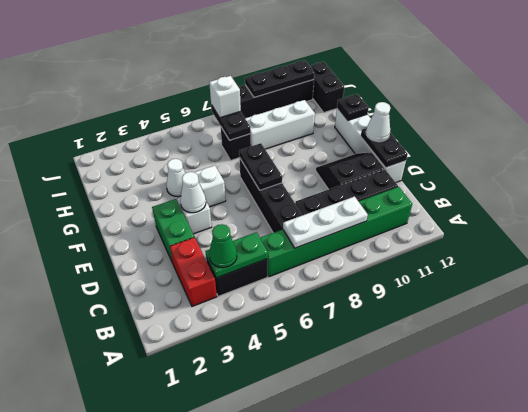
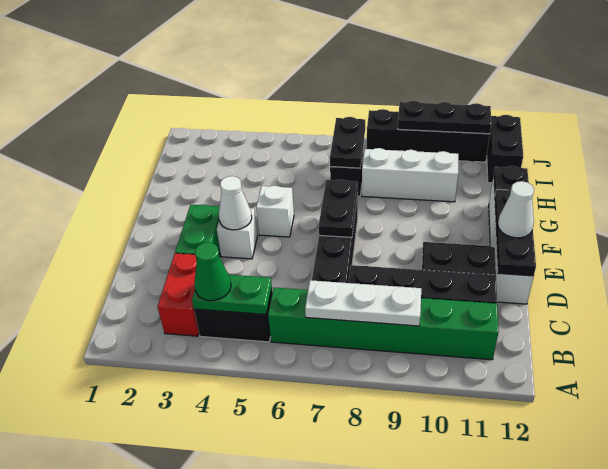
black plate D12:E12 level 2 -> black plate D12:F12 level 2
white cone G4 level 1 -> none
white brick I7 level 3 -> none

